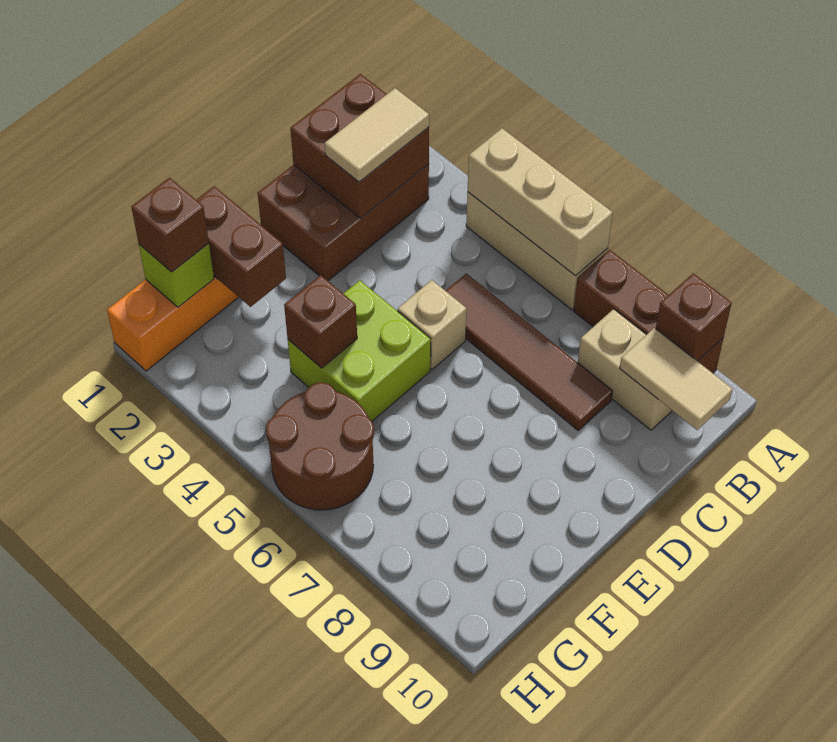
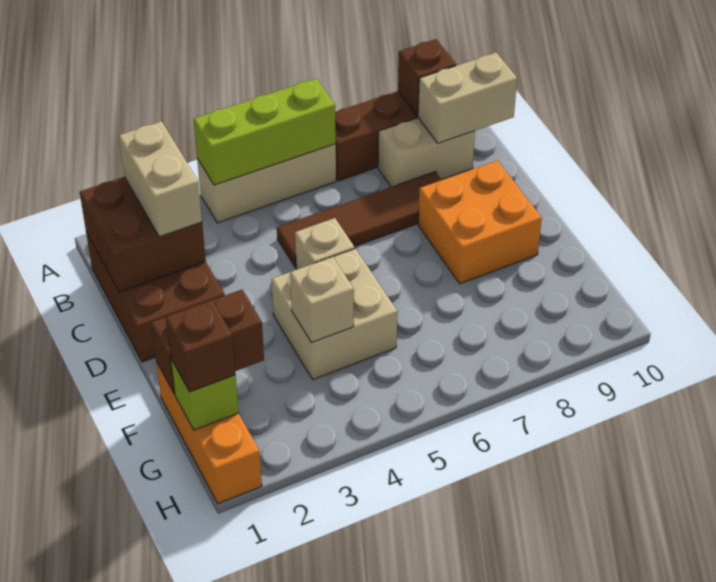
tan brick A4:A6 level 2 -> lime brick A4:A6 level 2
tan tile B2:C2 level 3 -> tan brick B2:C2 level 3
tan tile B9:B10 level 2 -> tan brick B9:B10 level 2
none -> orange brick D8:E9 level 1
lime brick E4:F5 level 1 -> tan brick E4:F5 level 1
brown brick F4 level 2 -> tan brick F4 level 2
brown round brick G5:H6 level 1 -> none

